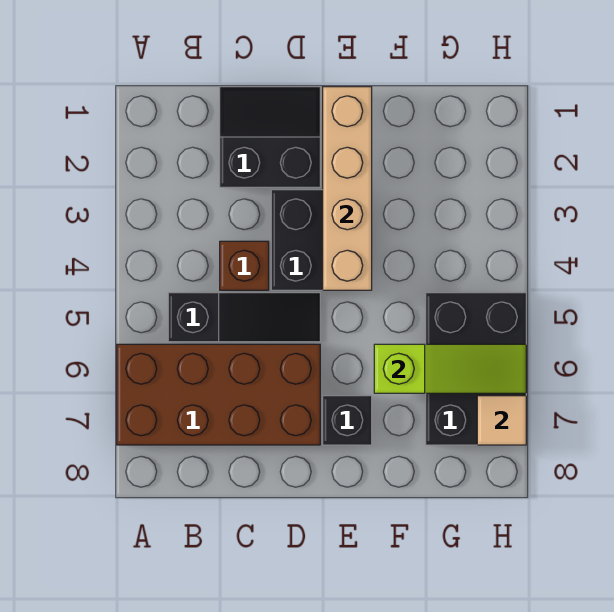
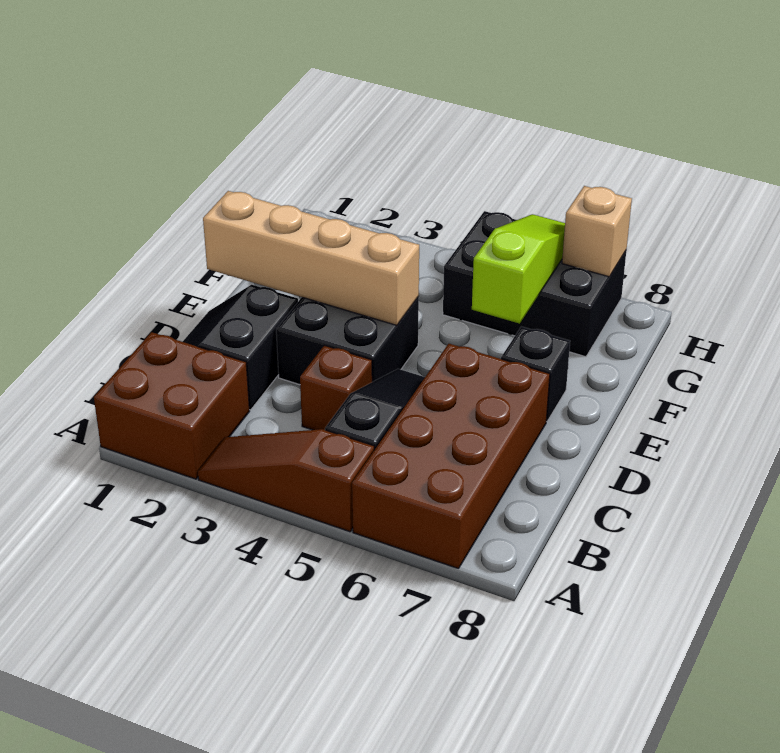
none -> brown brick A1:B2 level 1
none -> brown slope A3:A5 level 1 top 5
tan tile H7 level 2 -> tan brick H7 level 2

